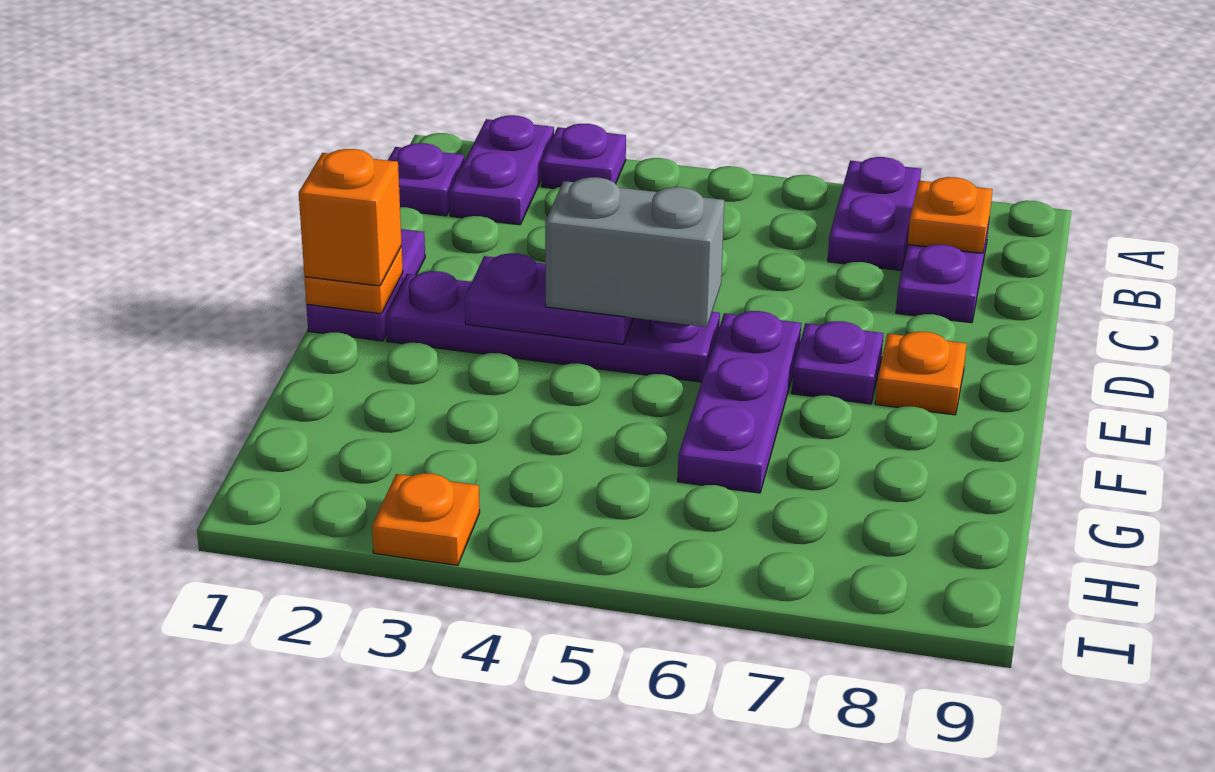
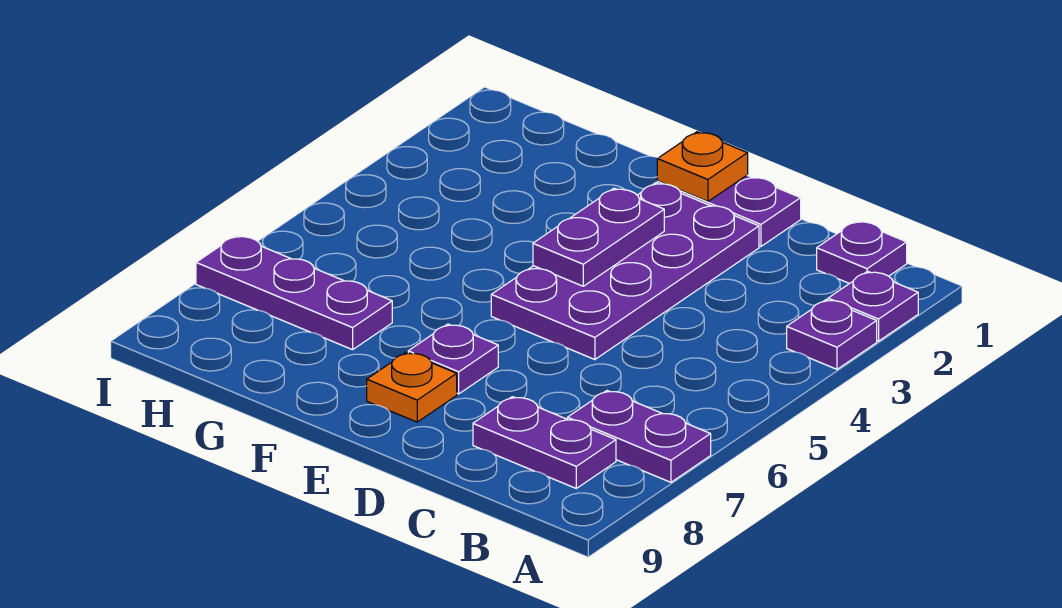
purple plate A2:B2 level 1 -> purple plate A2 level 1
orange plate B8 level 2 -> none
orange brick E1 level 3 -> none
purple plate E2:E5 level 1 -> purple plate D2:E5 level 1
grey brick E4:E5 level 3 -> none
purple plate E6:G6 level 1 -> purple plate G7:I7 level 1
orange plate I3 level 1 -> none

